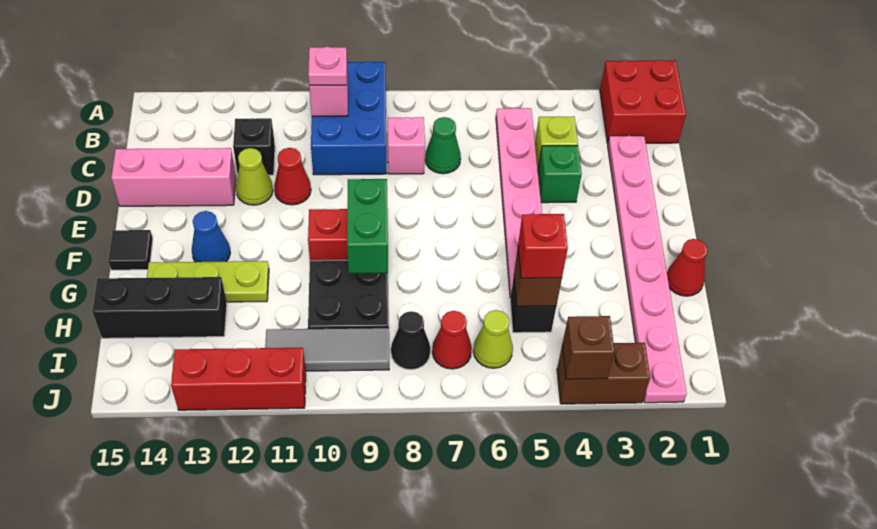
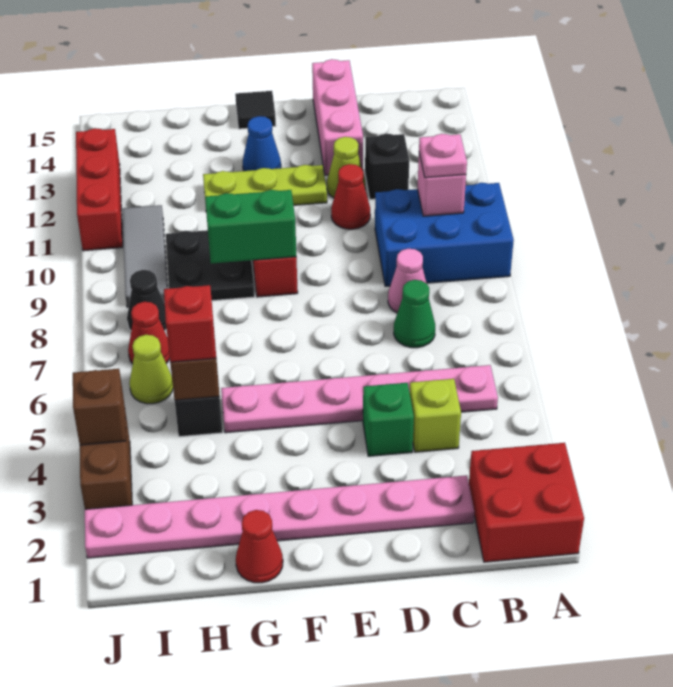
pink brick C8 level 1 -> pink cone C8 level 1
lime plate G12:G14 level 1 -> lime plate E12:G12 level 1
black brick H13:H15 level 1 -> none

